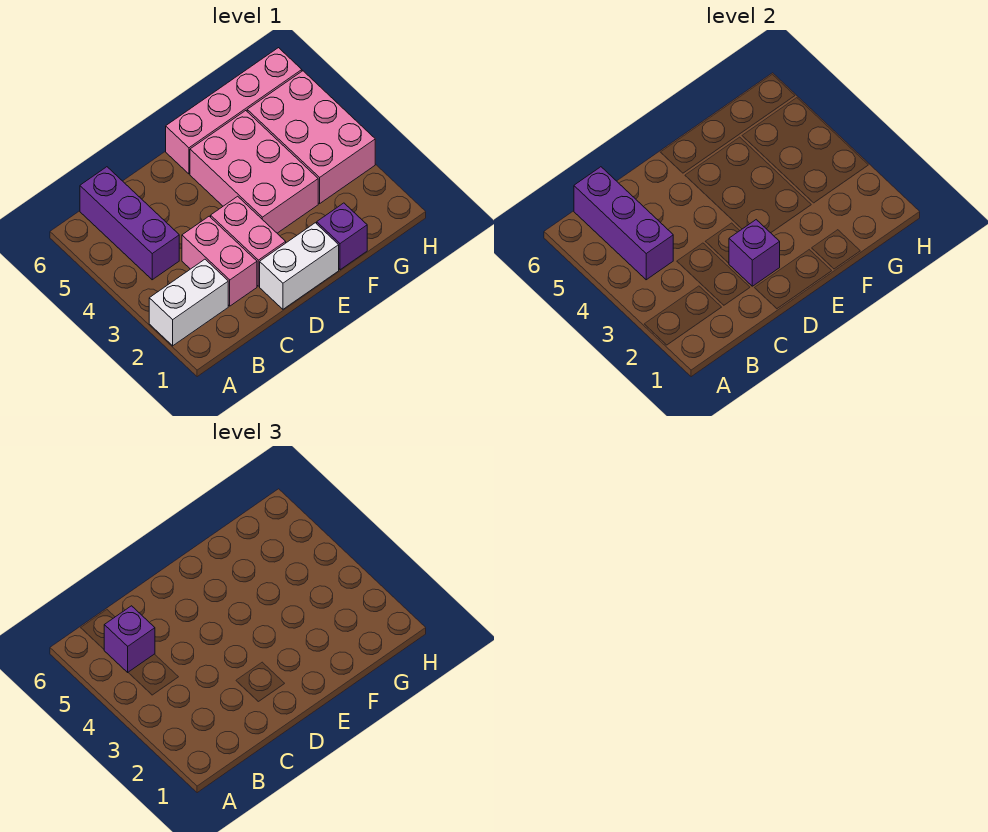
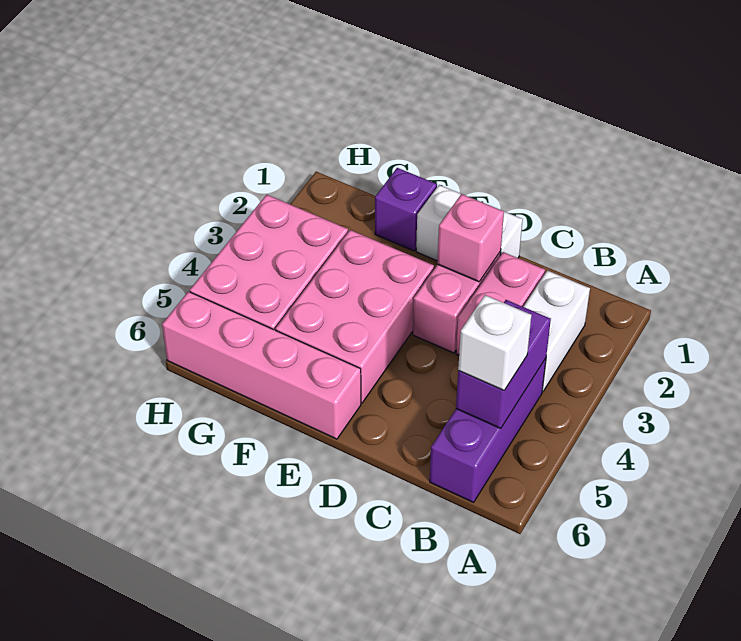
white brick A2:B2 level 1 -> white brick B2:B3 level 1
purple brick B4:B6 level 2 -> purple brick B4:B5 level 2
purple brick B5 level 3 -> white brick B5 level 3
purple brick D2 level 2 -> pink brick D2 level 2

